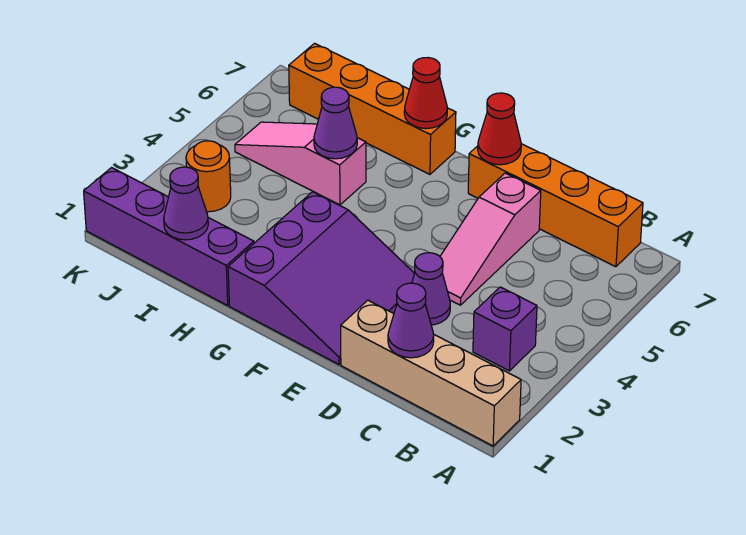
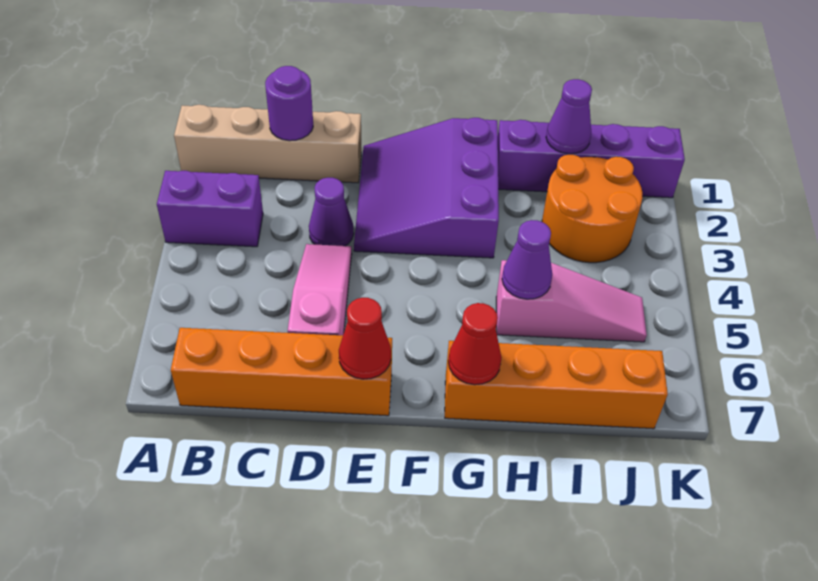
purple brick B3 level 1 -> purple brick A3:B3 level 1
purple cone C1 level 2 -> purple round brick C1 level 2
orange round brick J3 level 1 -> orange round brick I2:J3 level 1

